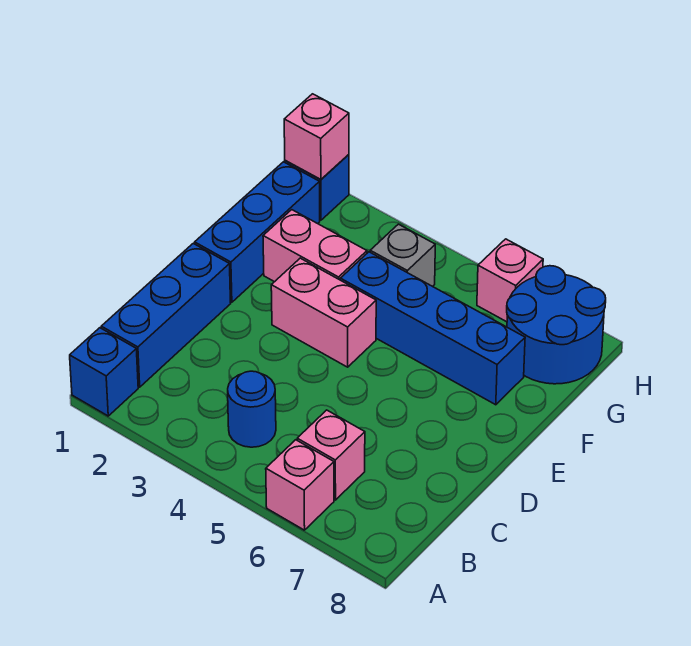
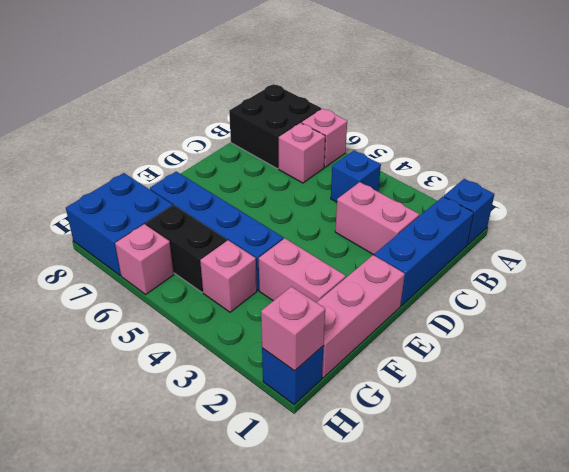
none -> black brick A7:B8 level 1
blue round brick B4 level 1 -> blue brick B4 level 1
blue brick E1:G1 level 1 -> pink brick E1:G1 level 1
pink brick E3:E4 level 1 -> pink brick C2:C3 level 1
grey brick G4 level 1 -> pink brick G4 level 1
none -> black brick G5:G6 level 1
blue round brick G7:H8 level 1 -> blue brick G7:H8 level 1

